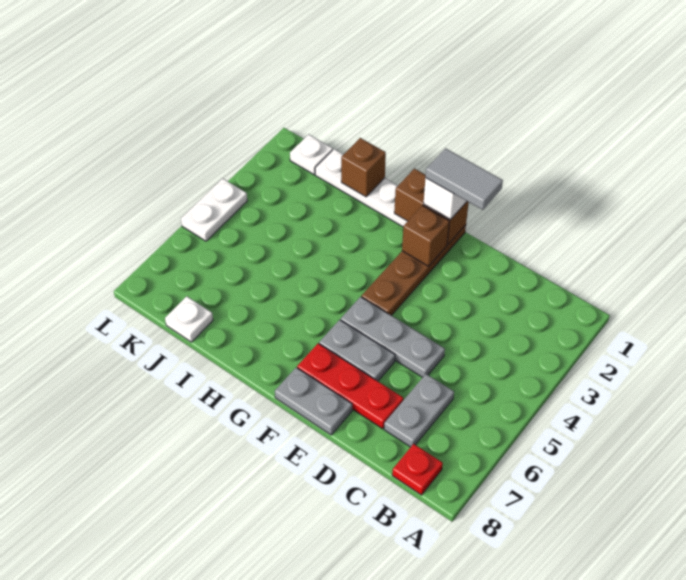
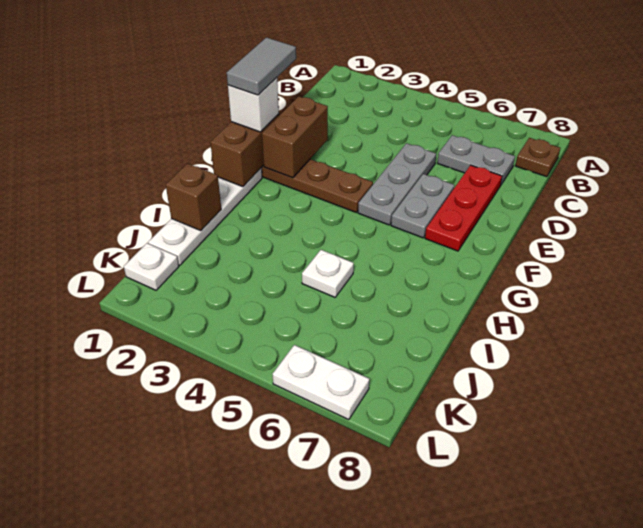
red plate B8 level 1 -> brown plate B8 level 1
grey plate E8:F8 level 1 -> none
brown brick F2 level 2 -> brown brick E2:F2 level 2
white plate J8 level 1 -> white plate I5 level 1
white plate L4:L5 level 1 -> white plate L6:L7 level 1

